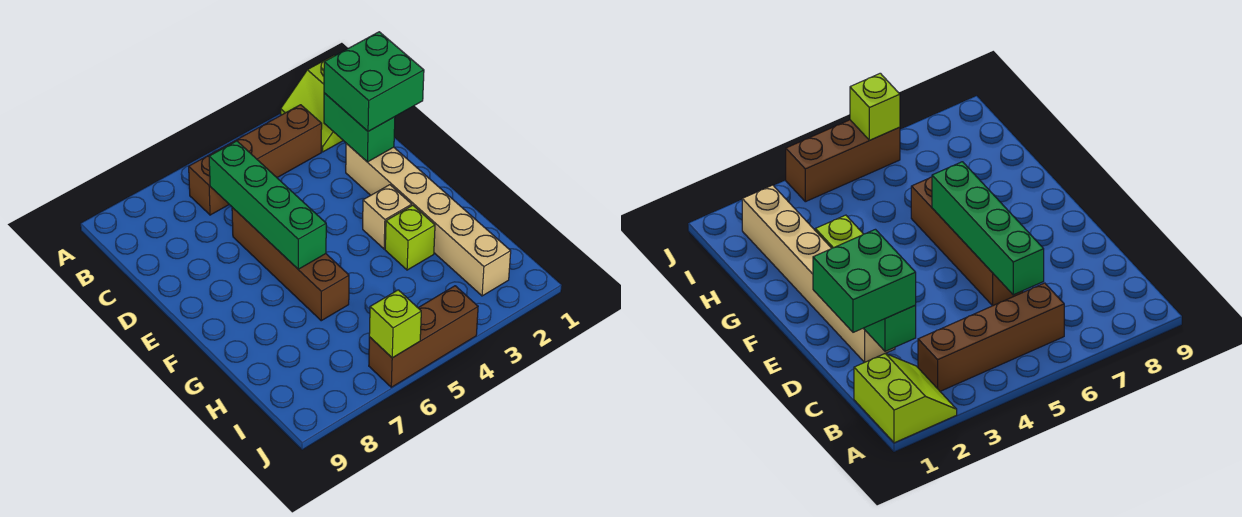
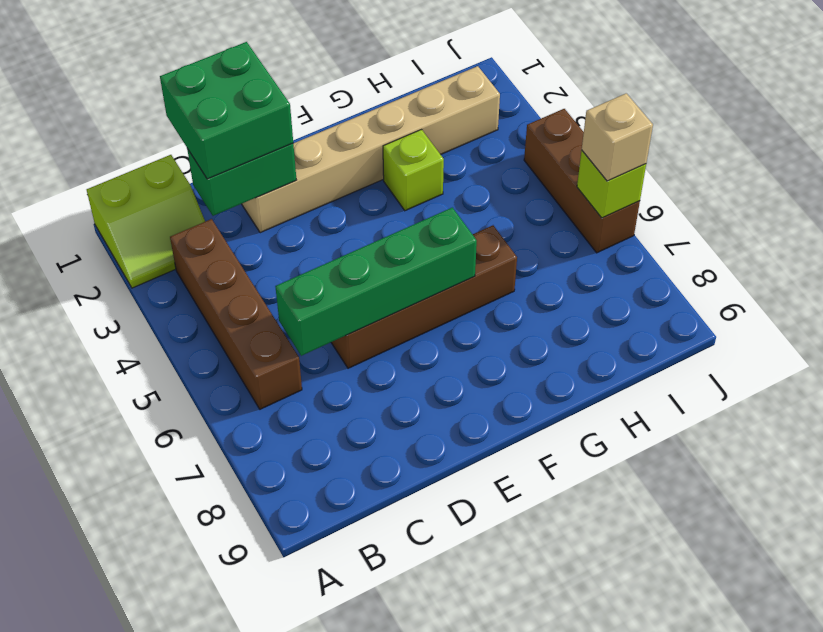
tan brick F3 level 1 -> tan brick J6 level 3

